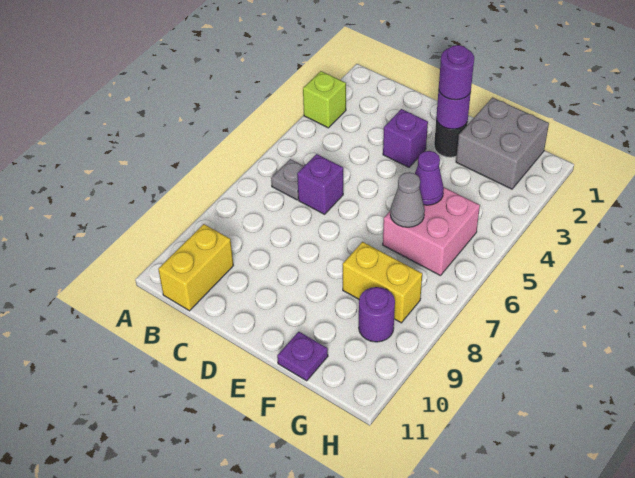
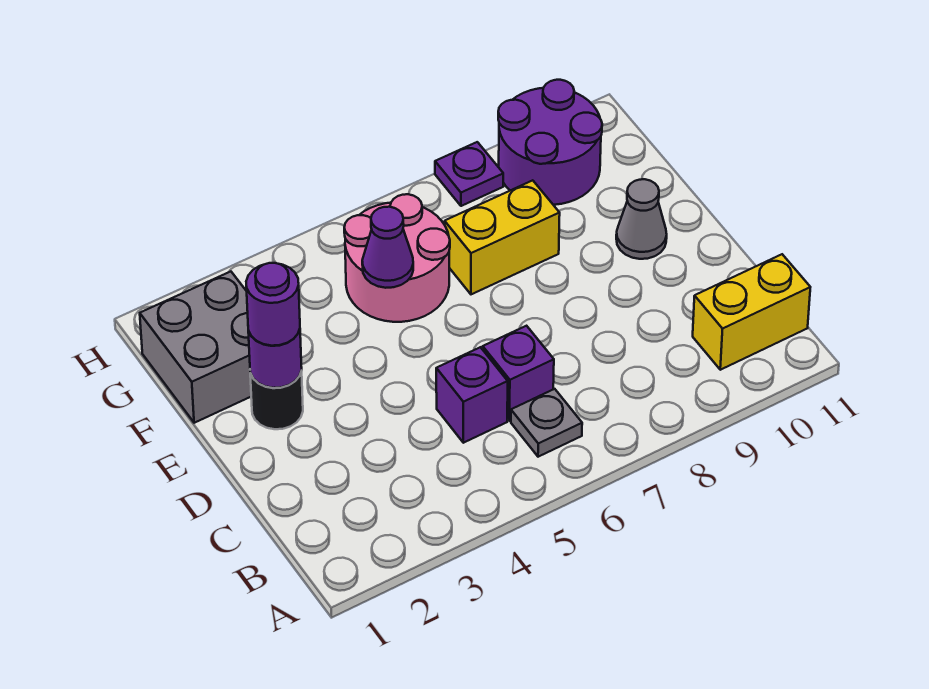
lime brick A3 level 1 -> none
purple brick D3 level 1 -> purple brick C5 level 1
pink brick F5:G6 level 1 -> pink round brick F5:G6 level 1
grey cone F6 level 2 -> grey cone E10 level 1
yellow brick F8:G8 level 1 -> yellow brick F7:F8 level 1
purple plate F11 level 1 -> purple plate H8 level 1
purple round brick G9 level 1 -> purple round brick G9:H10 level 1

